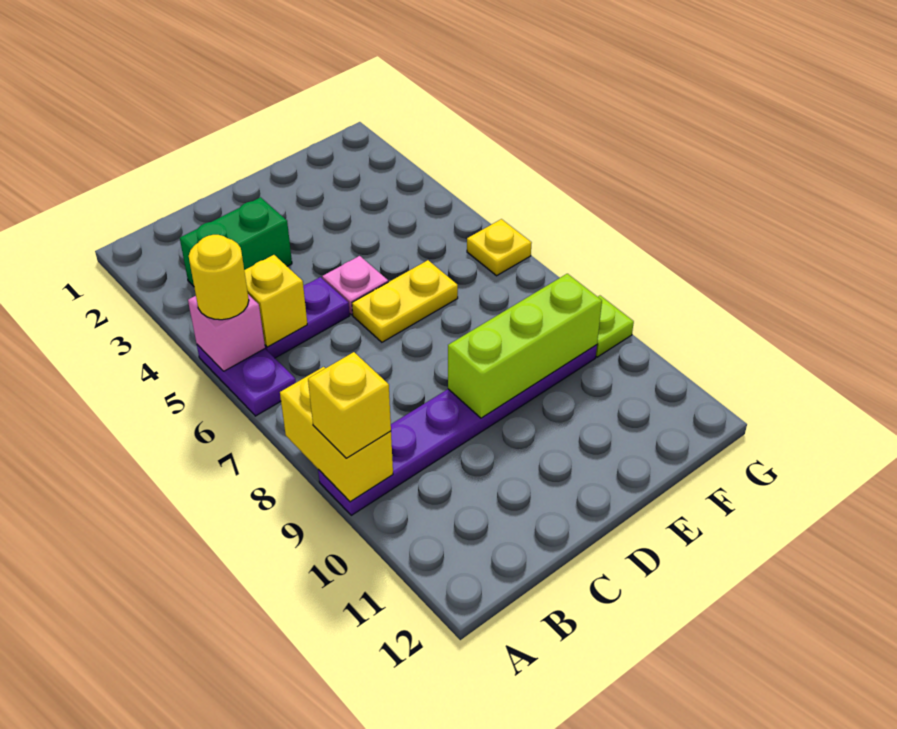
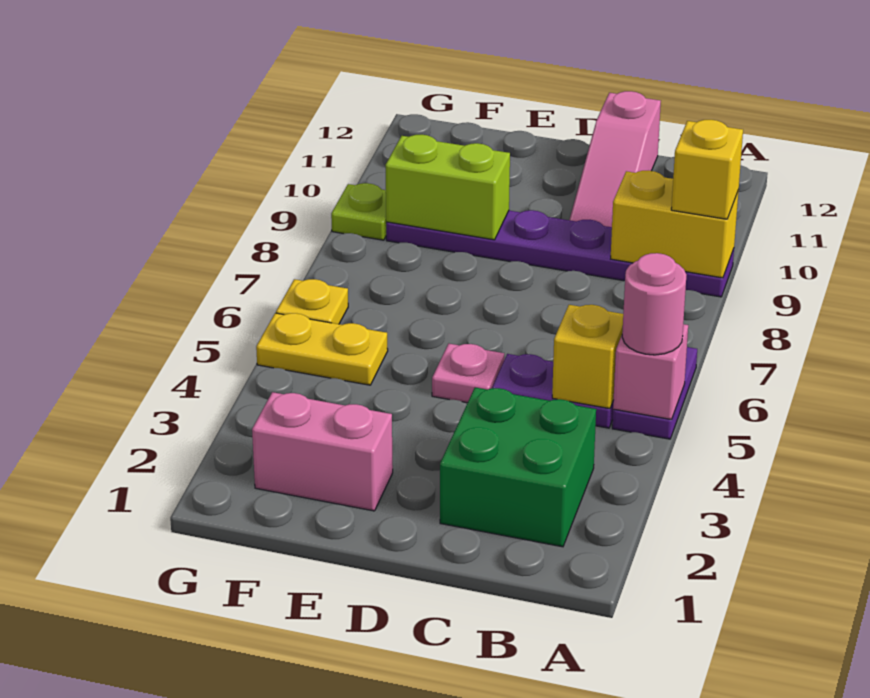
yellow round brick A5 level 3 -> pink round brick A5 level 3
yellow brick A8:A9 level 2 -> yellow brick A9:B9 level 2
green brick B3:C3 level 1 -> green brick B2:C3 level 1
none -> pink slope C10:C12 level 1 top 12
yellow plate D6:E6 level 1 -> yellow plate F5:G5 level 1
lime brick D9:F9 level 2 -> lime brick E9:F9 level 2
none -> pink brick E2:F2 level 1

